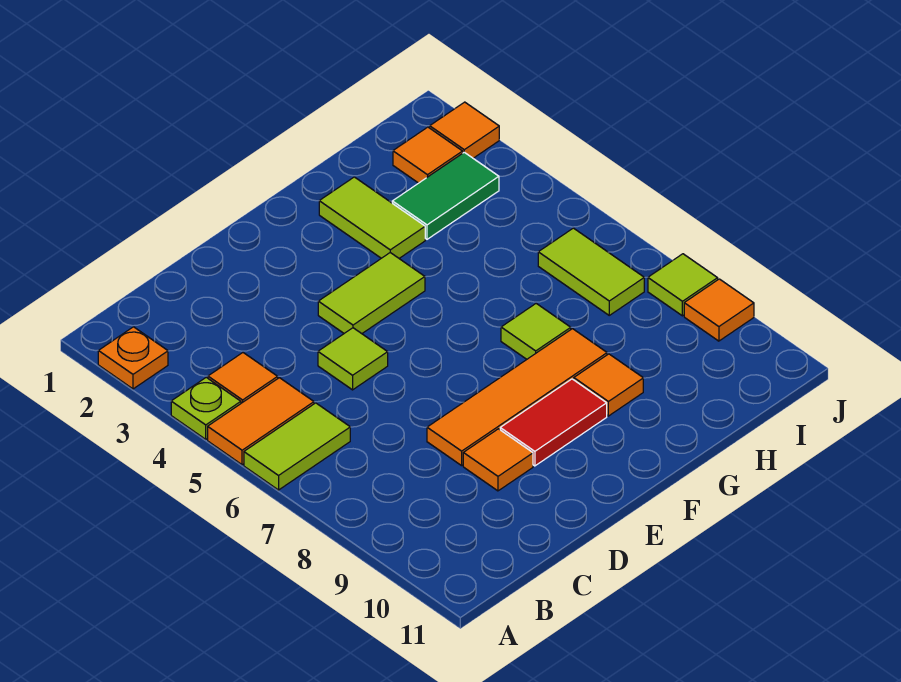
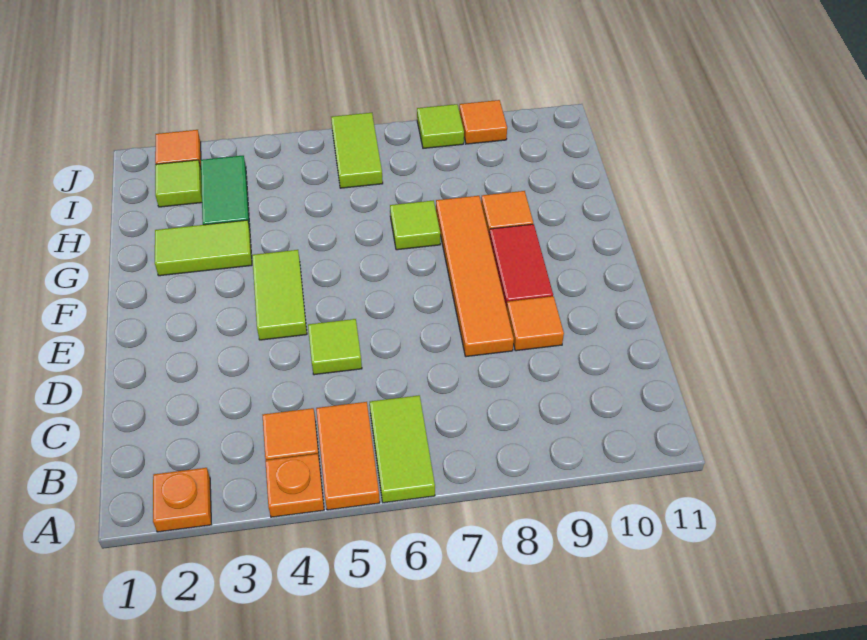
lime plate A4 level 1 -> orange plate A4 level 1
orange tile I2 level 1 -> lime tile I2 level 1
lime tile I6:I7 level 1 -> lime tile I6:J6 level 1

